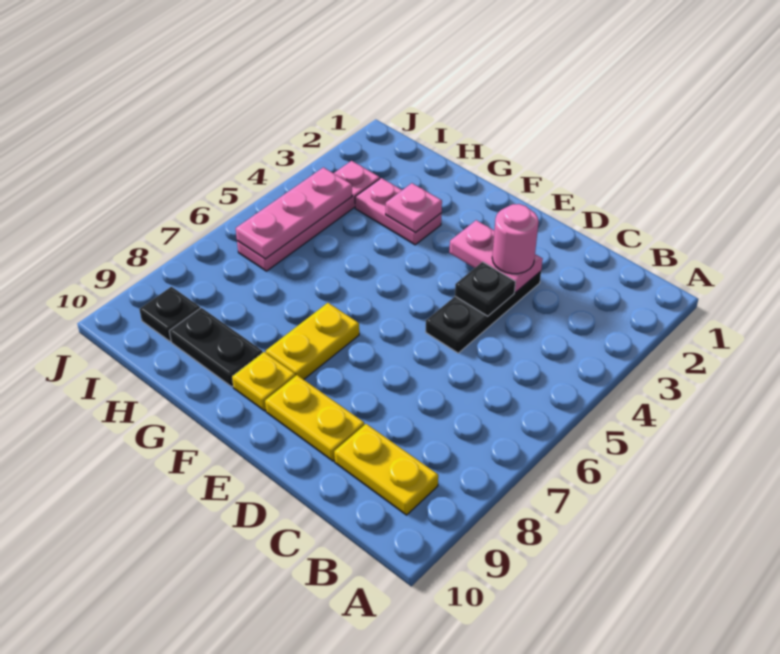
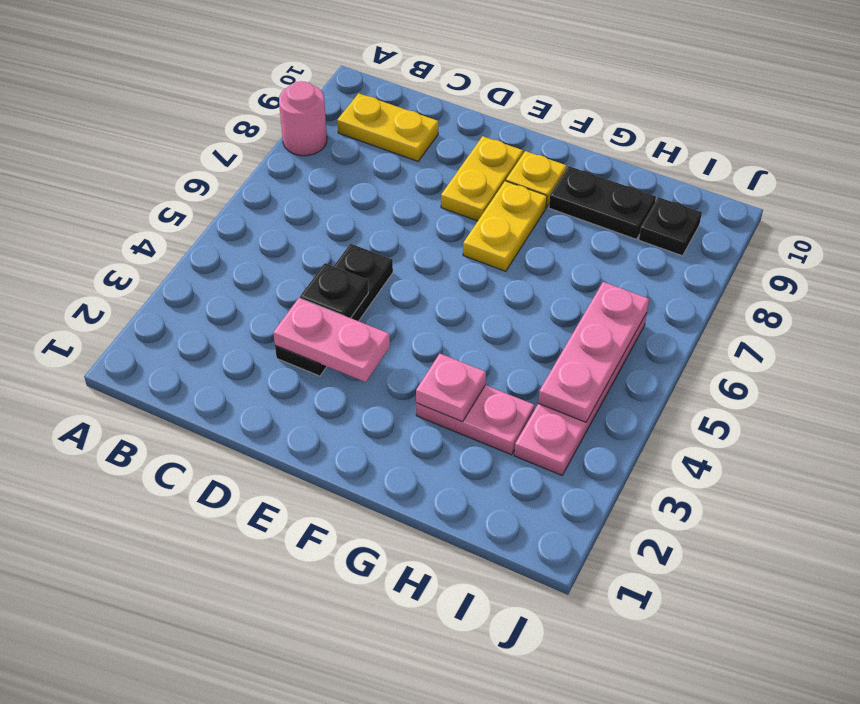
pink round brick D3 level 3 -> pink round brick A8 level 1
yellow plate D9:E9 level 1 -> yellow plate E8:E9 level 1

